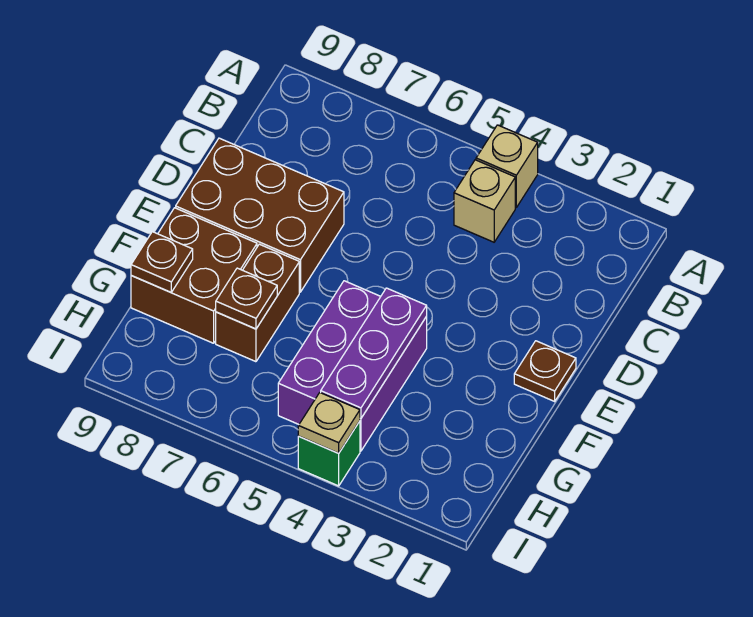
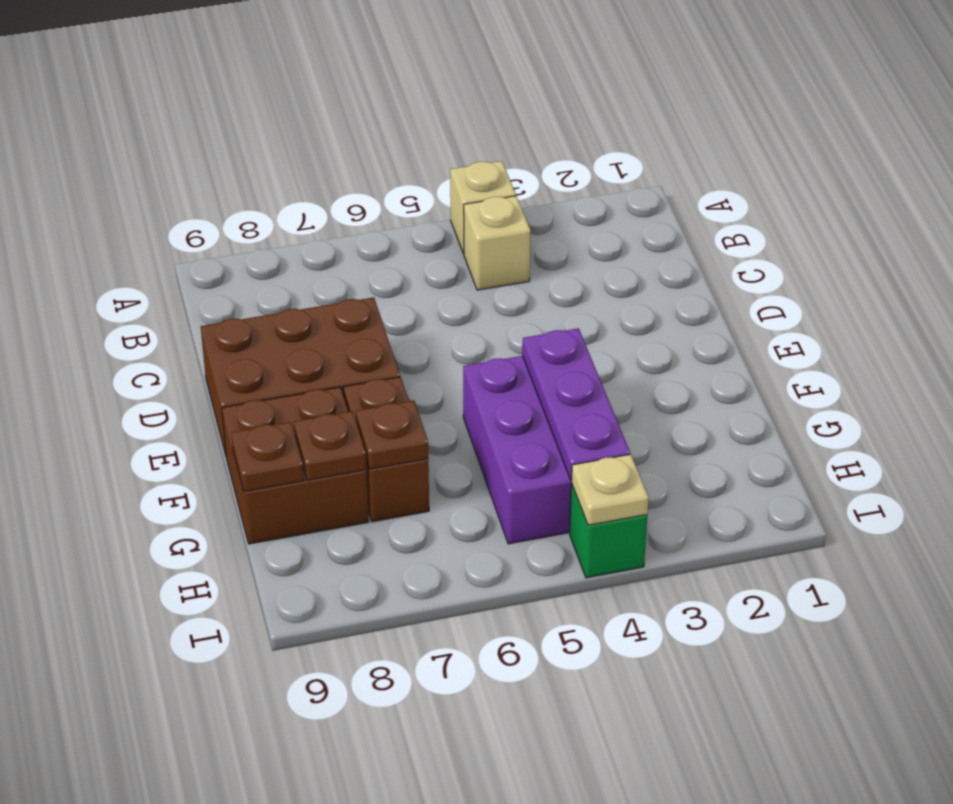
brown plate E1 level 1 -> brown plate G8 level 2

